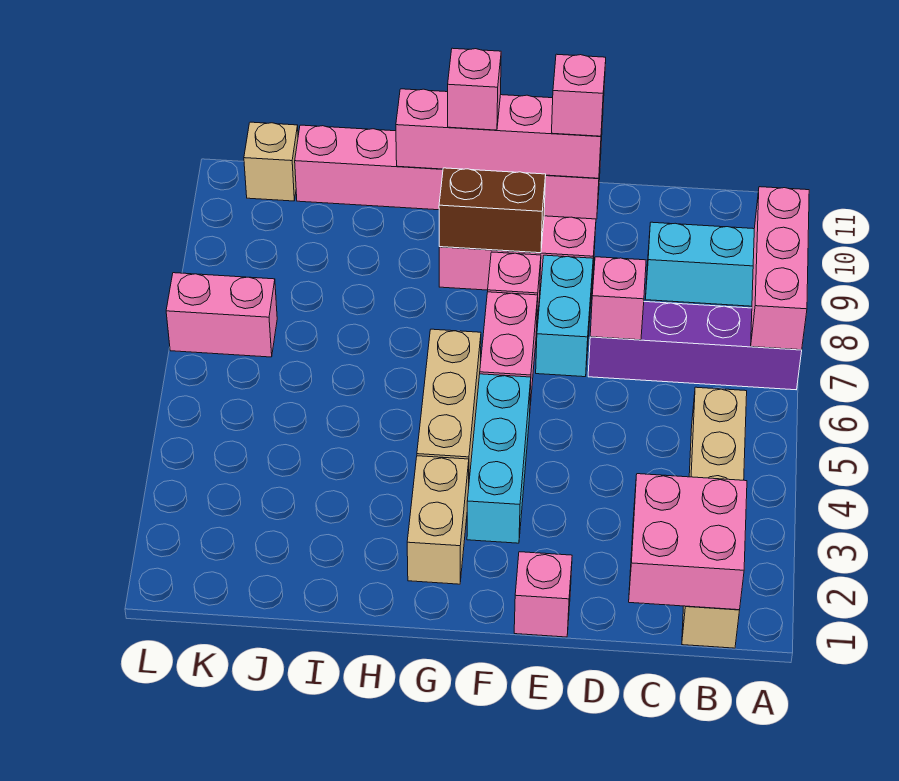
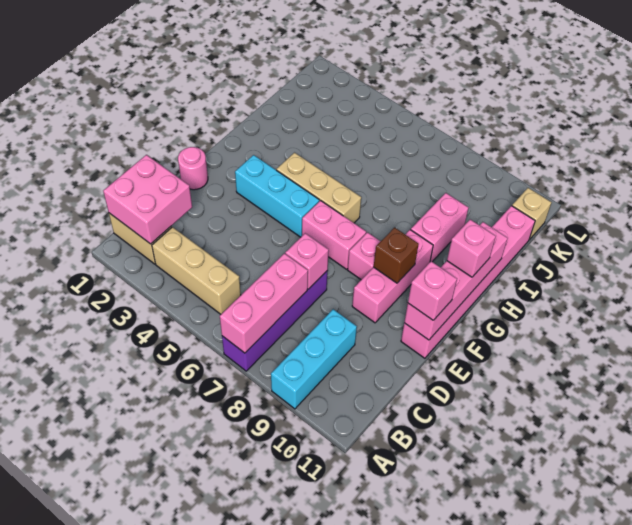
pink brick A7:A9 level 2 -> pink brick A7:C7 level 2
pink brick E1 level 1 -> pink round brick E1 level 1
cyan brick E7:E8 level 1 -> none
brown brick F9:G9 level 2 -> brown brick F9 level 2
tan brick G2:G3 level 1 -> none
pink brick K7:L7 level 1 -> pink brick H9:I9 level 1

